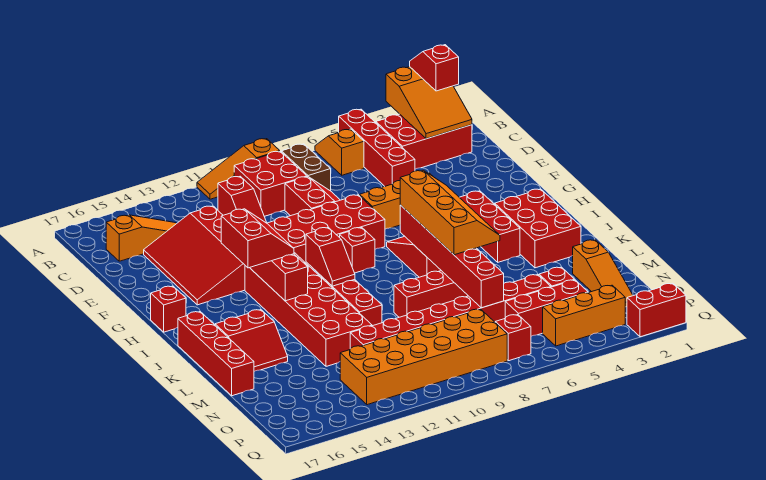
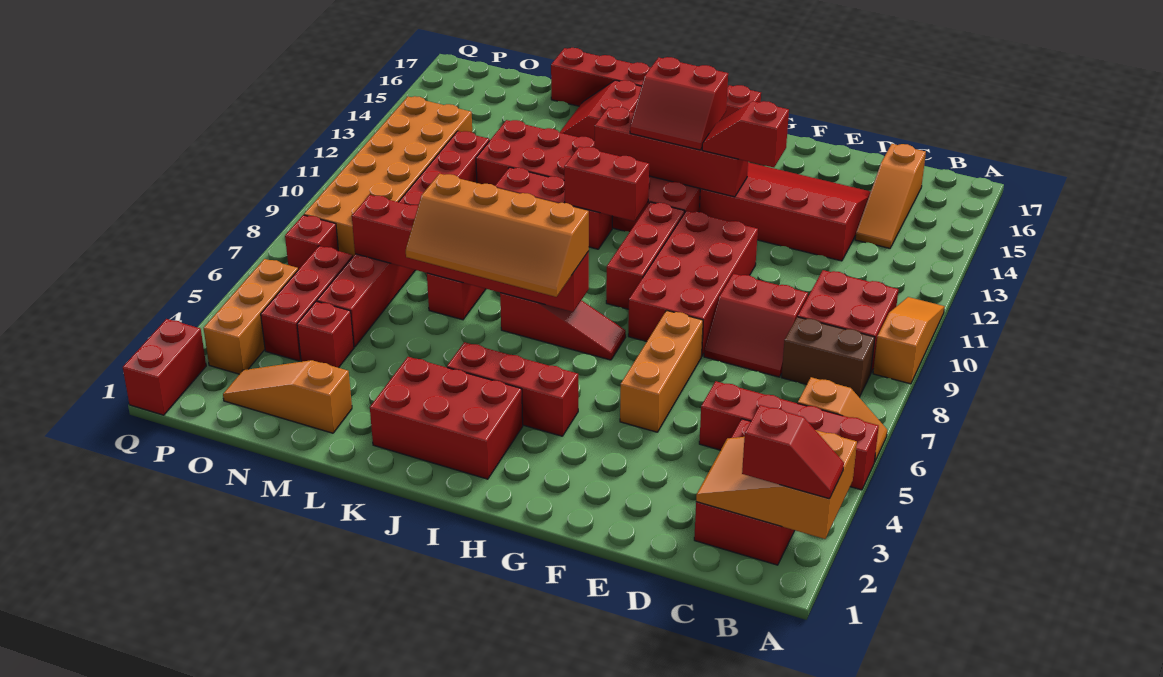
red brick H9 level 1 -> red brick H9:H11 level 1
red slope I11:J11 level 2 top I -> red brick I11:J11 level 2

